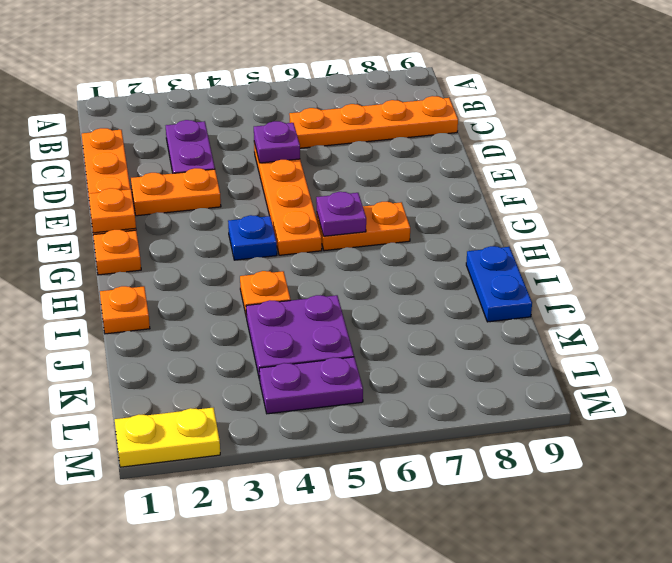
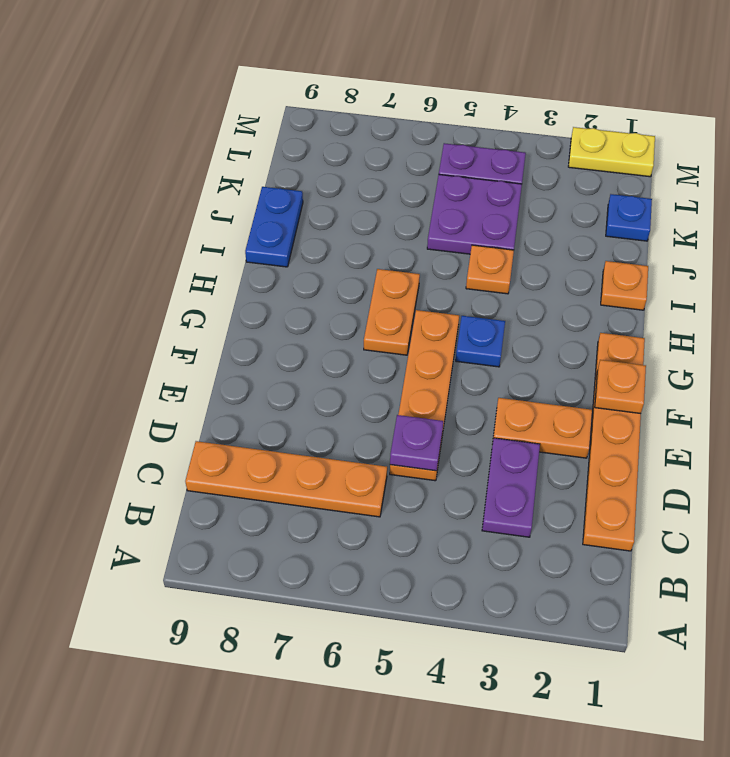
orange plate G6:G7 level 1 -> orange plate G6:H6 level 1
purple plate G6 level 2 -> none
none -> blue plate K1 level 1

